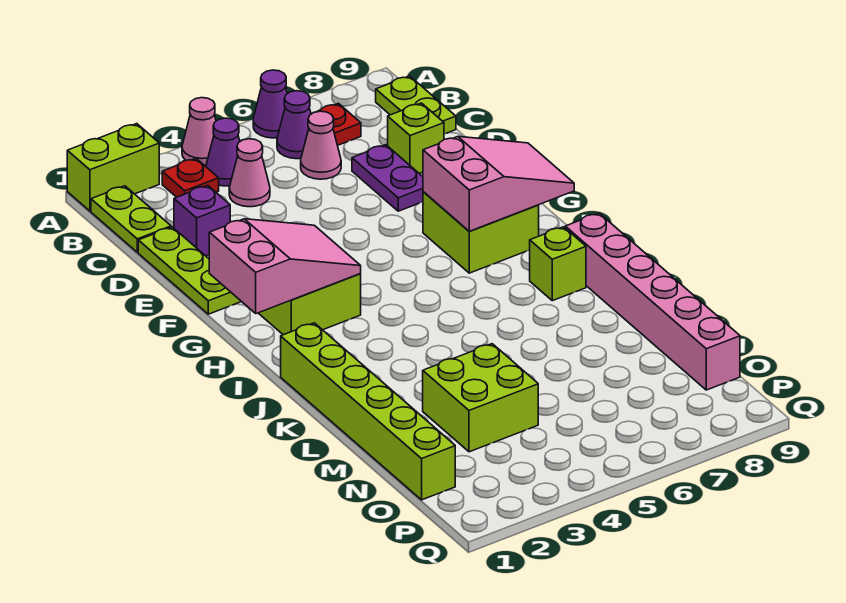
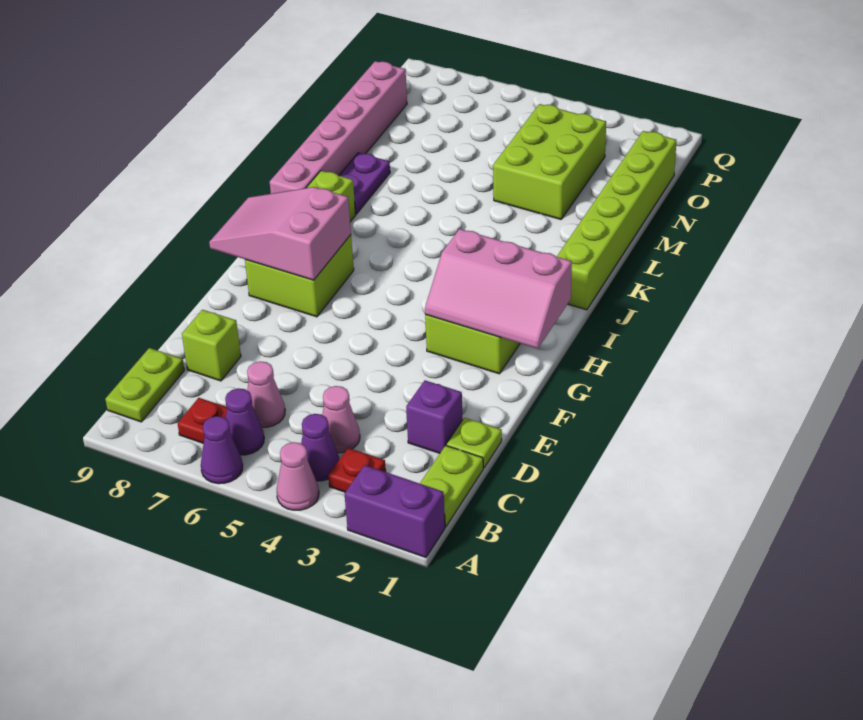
lime brick A1:A2 level 1 -> purple brick A1:A2 level 1
lime plate D1:F1 level 1 -> lime plate D1 level 1
purple plate D7:E7 level 1 -> purple plate K8:L8 level 1
pink slope G1:H3 level 2 top 1 -> pink slope G1:H3 level 2 top H
lime brick M3:N4 level 1 -> lime brick M3:O4 level 1

